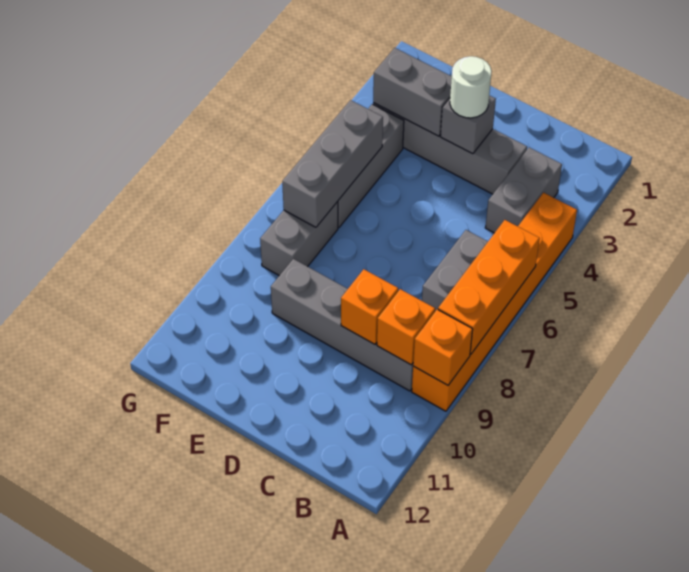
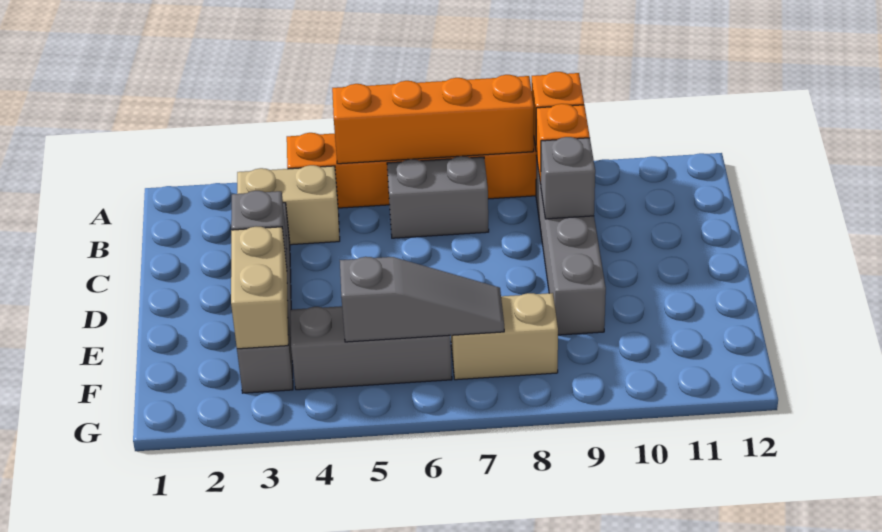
orange brick A6:A8 level 2 -> orange brick A5:A8 level 2
grey brick B3:B4 level 1 -> tan brick B3:B4 level 1
orange brick C9 level 2 -> grey brick C9 level 2
white round brick D3 level 3 -> none
grey brick E3:F3 level 2 -> tan brick E3:F3 level 2
grey brick F5:F7 level 2 -> grey slope F5:F7 level 2 top 5
grey brick F7:F8 level 1 -> tan brick F7:F8 level 1

